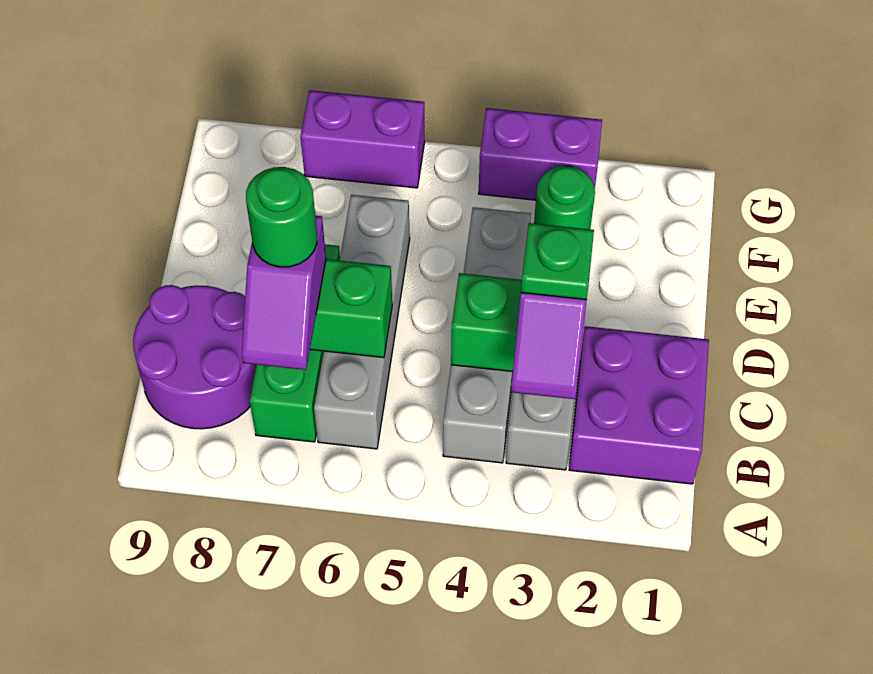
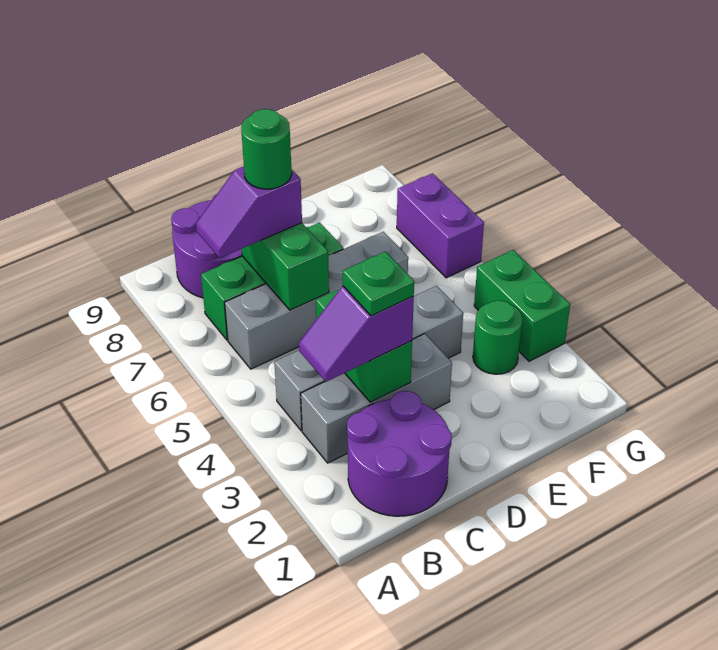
purple brick B1:C2 level 1 -> purple round brick B1:C2 level 1
purple brick G3:G4 level 1 -> green brick G3:G4 level 1

